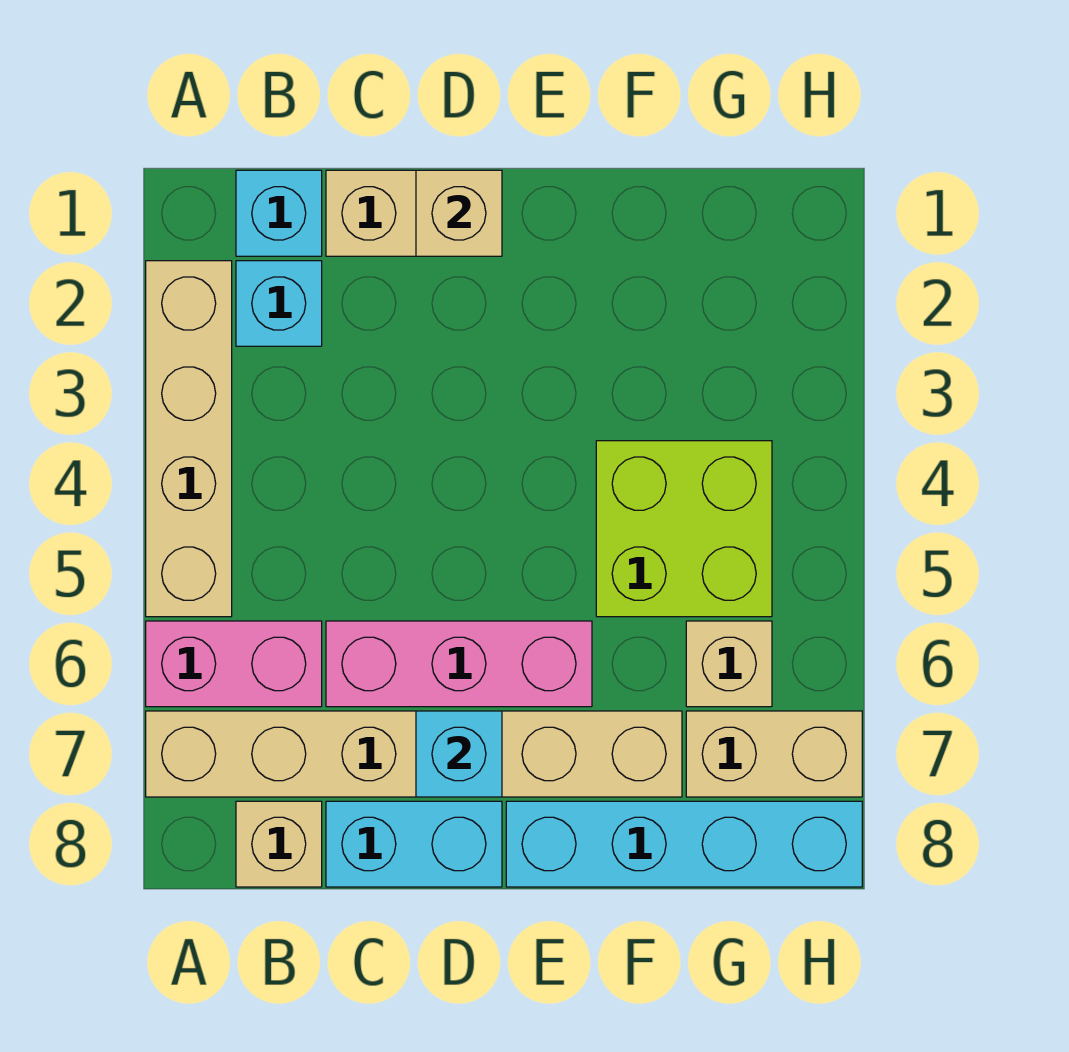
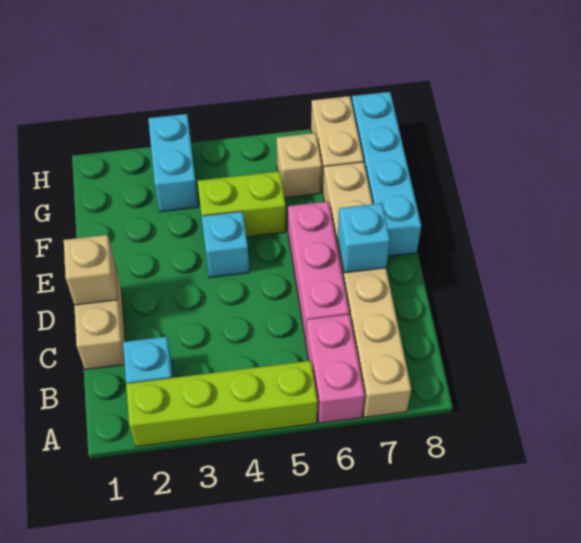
tan brick A2:A5 level 1 -> lime brick A2:A5 level 1
cyan brick B1 level 1 -> cyan brick E4 level 1
tan brick B8 level 1 -> none
cyan brick C8:D8 level 1 -> cyan brick G3:H3 level 1
lime brick F4:G5 level 1 -> lime brick F4:F5 level 1

